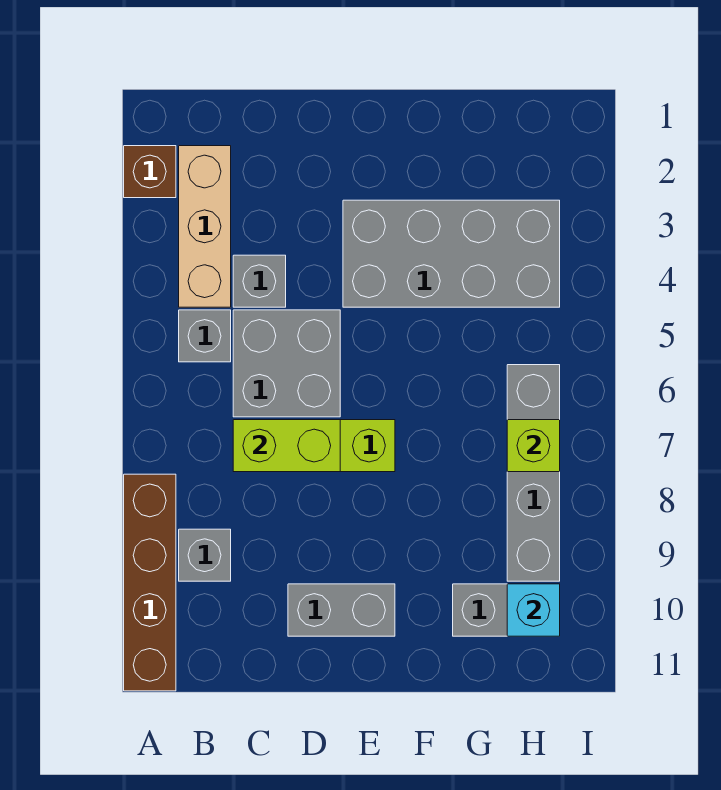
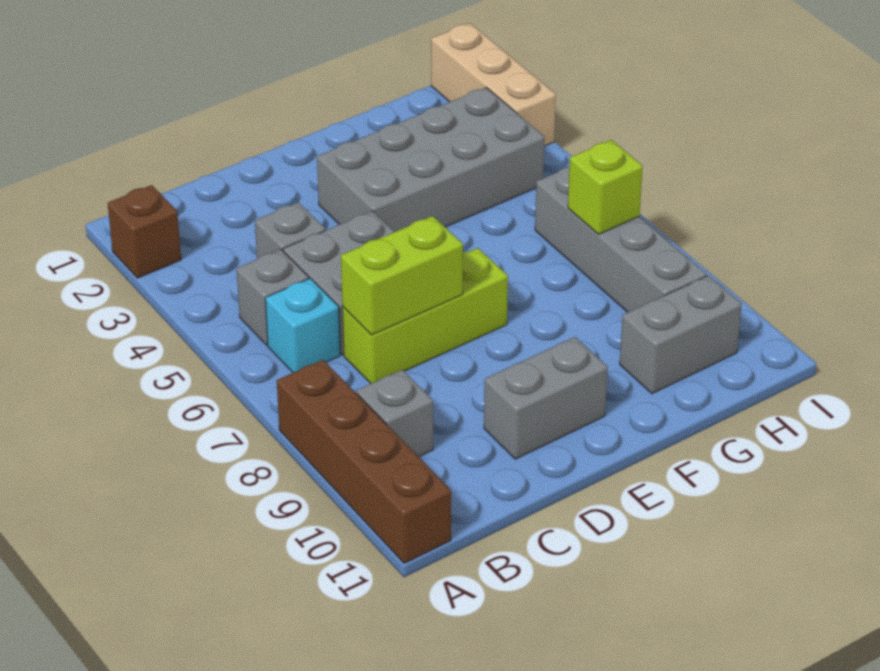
tan brick B2:B4 level 1 -> tan brick I1:I3 level 1
cyan brick H10 level 2 -> cyan brick B6 level 1

